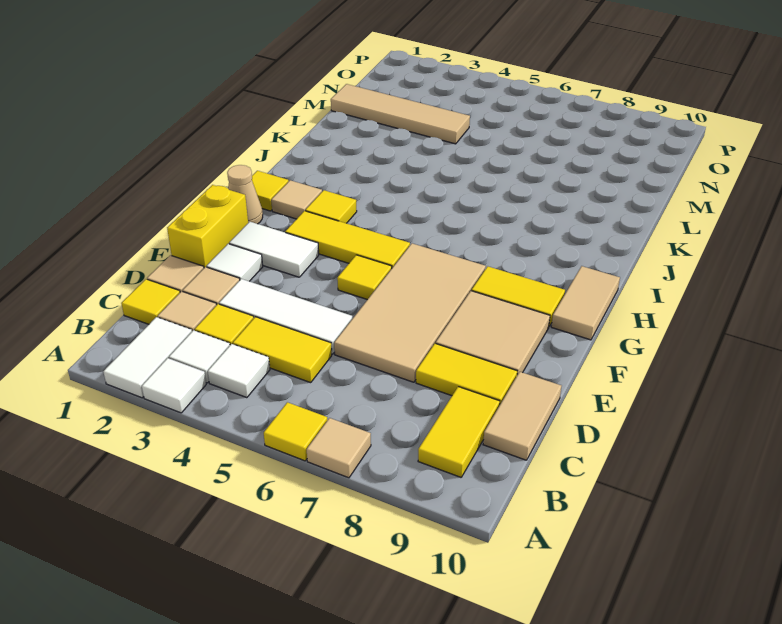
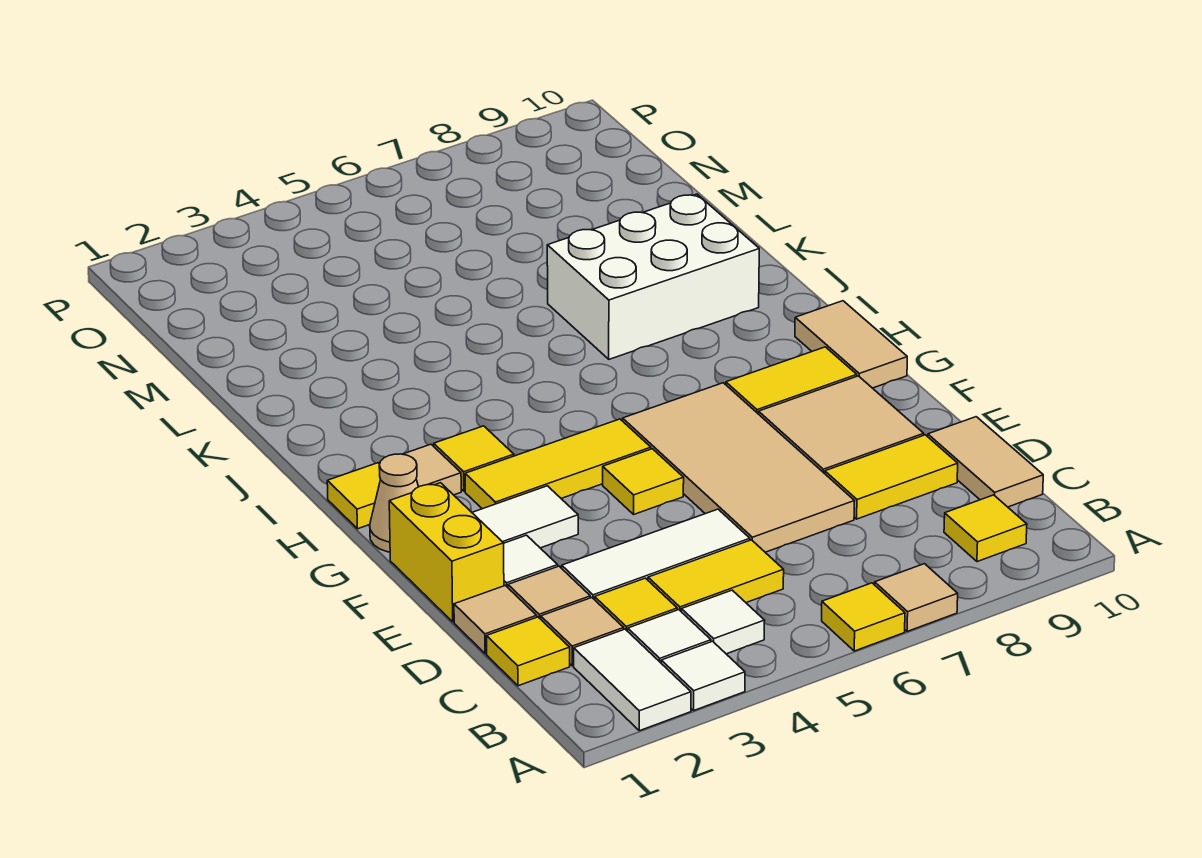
yellow tile B9:C9 level 1 -> yellow tile B9 level 1
none -> white brick J7:K9 level 1
tan tile M1:M4 level 1 -> none

